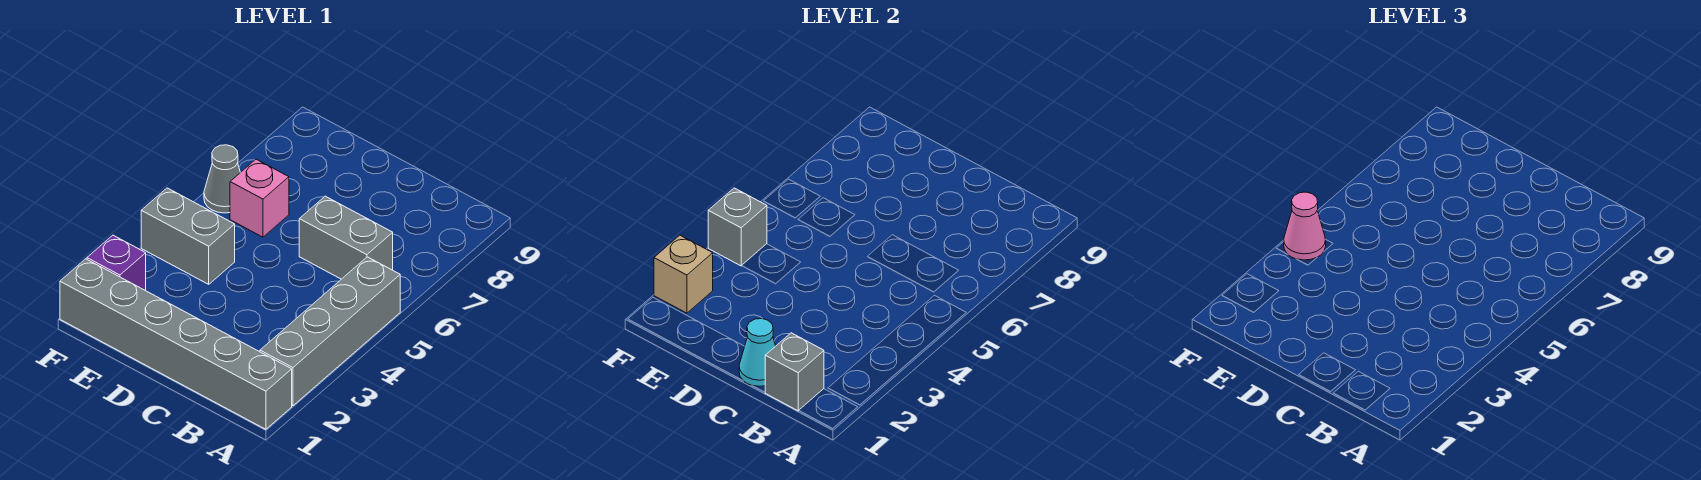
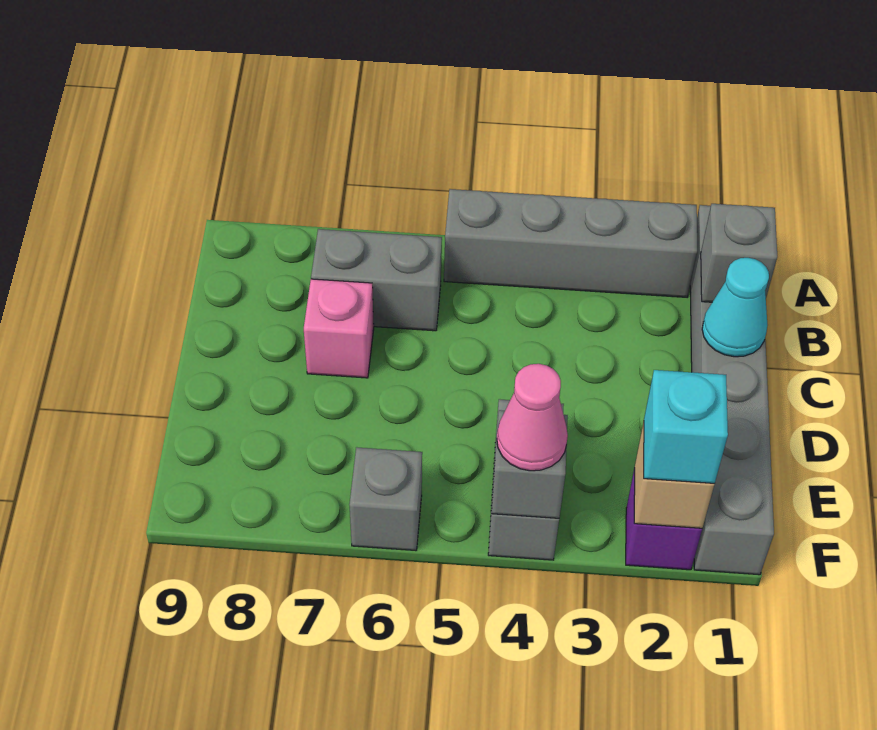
grey brick B6:C6 level 1 -> grey brick B6:B7 level 1
pink brick E6 level 1 -> pink brick C7 level 1
none -> cyan brick F2 level 3
grey cone F6 level 1 -> grey brick F6 level 1

